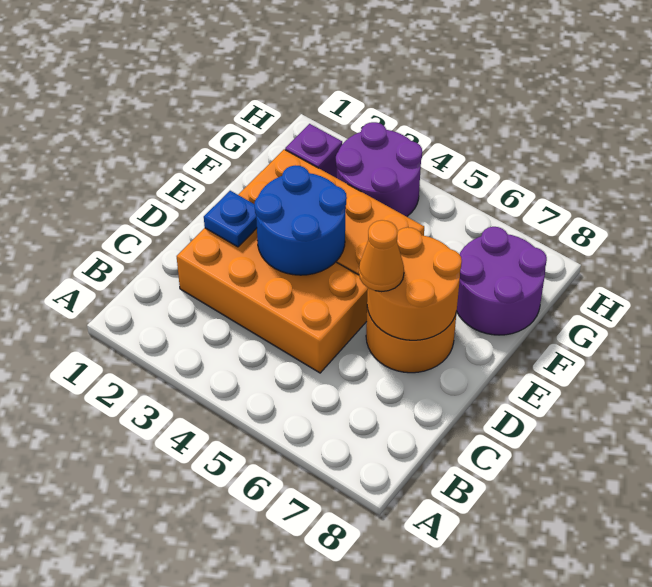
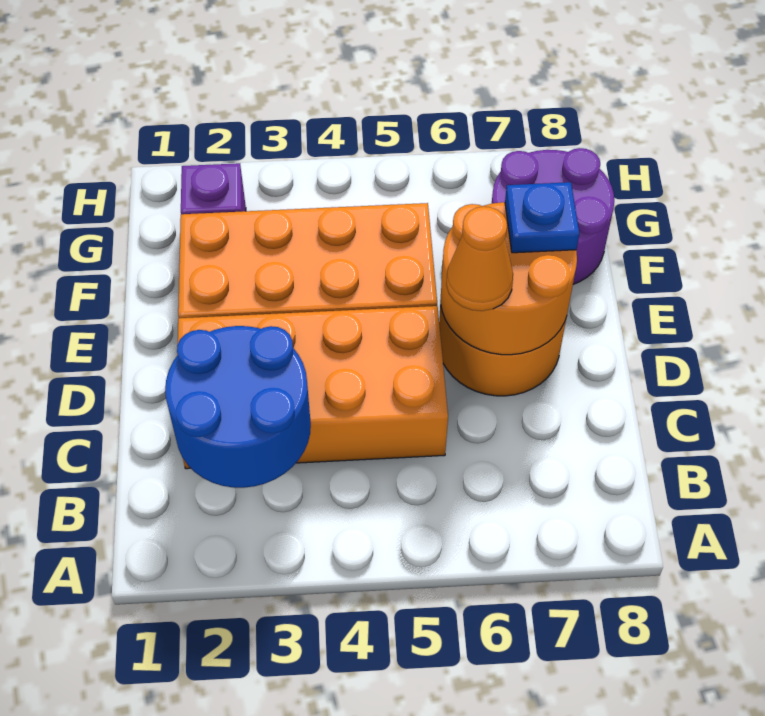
blue plate D2 level 2 -> blue plate E7 level 3
blue round brick D3:E4 level 2 -> blue round brick B2:C3 level 2
purple round brick G3:H4 level 1 -> none

